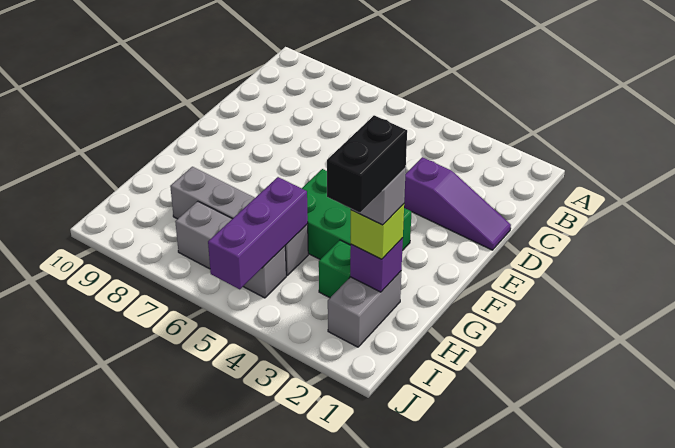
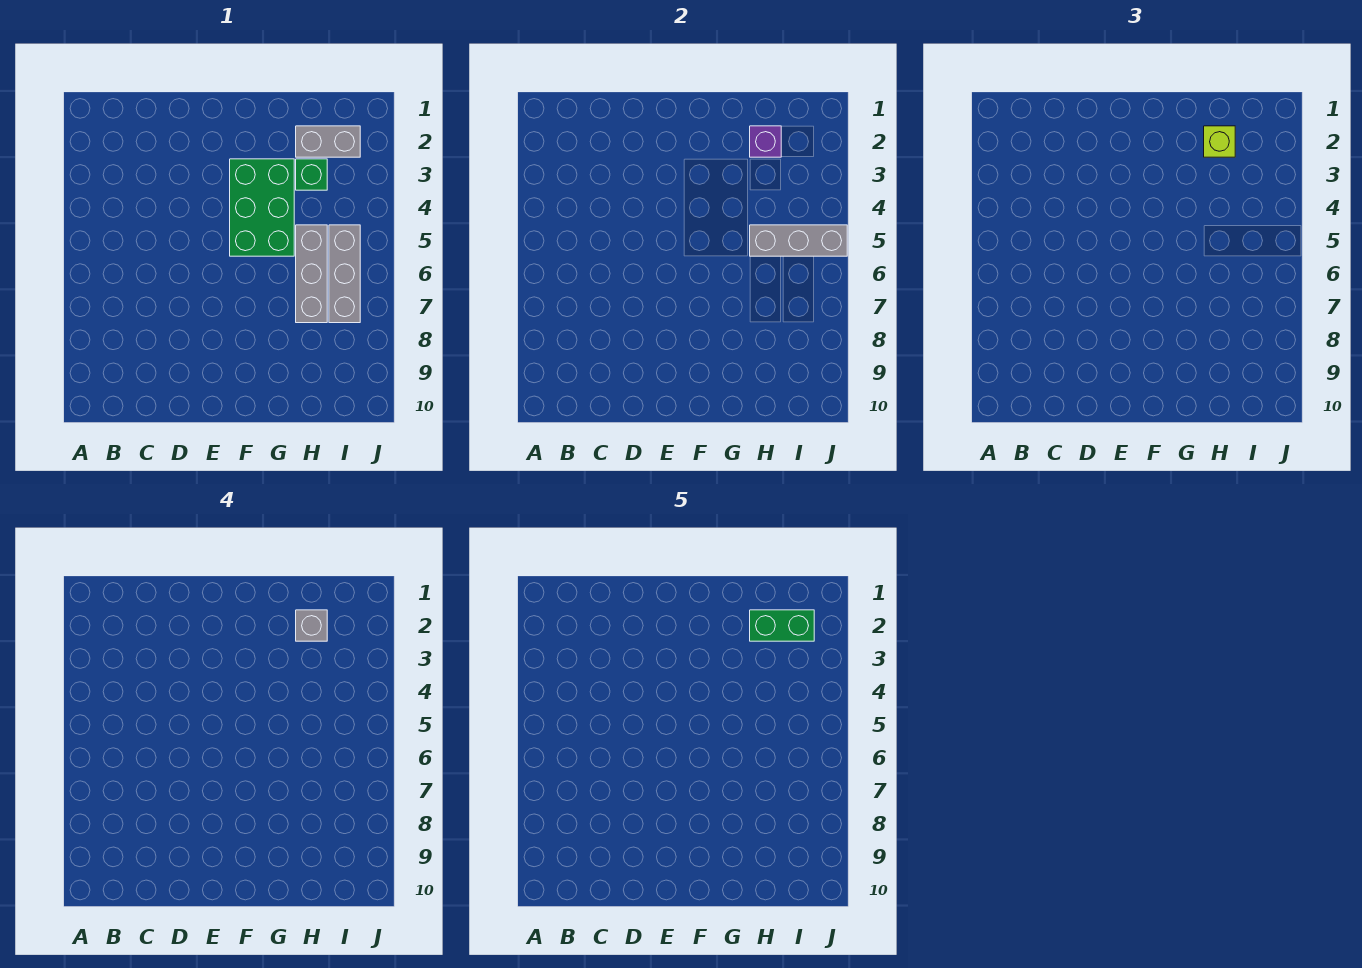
purple slope D1:D3 level 1 top 3 -> none
black brick H2:I2 level 5 -> green brick H2:I2 level 5
grey brick H5:H8 level 1 -> grey brick H5:H7 level 1
purple brick H5:J5 level 2 -> grey brick H5:J5 level 2

